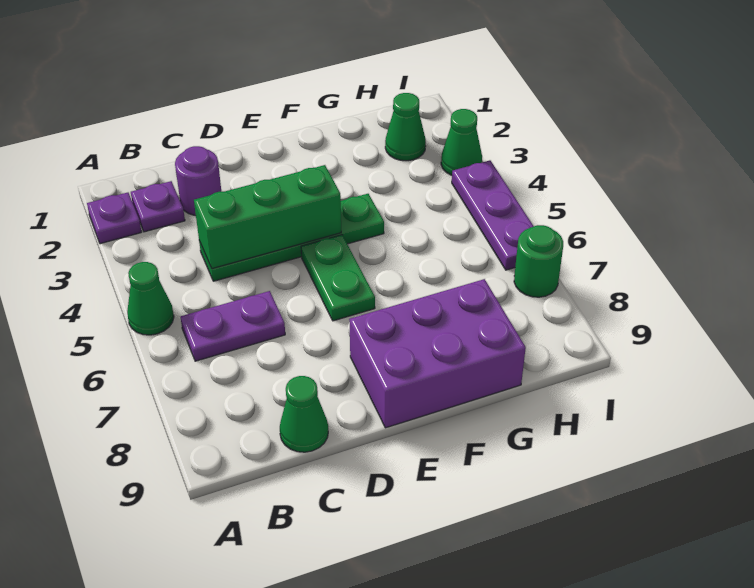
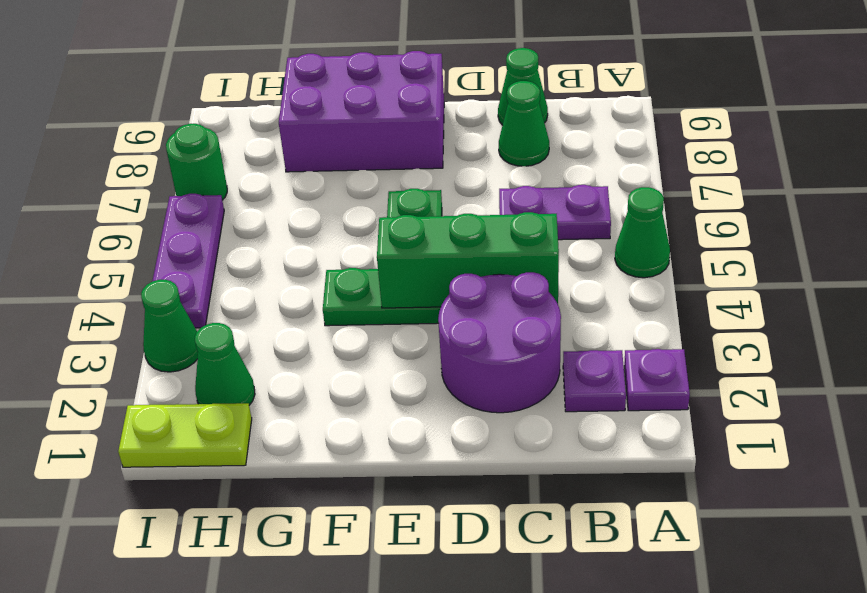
purple round brick C2 level 1 -> purple round brick C2:D3 level 1
none -> green cone C8 level 1
none -> lime plate H1:I1 level 1

